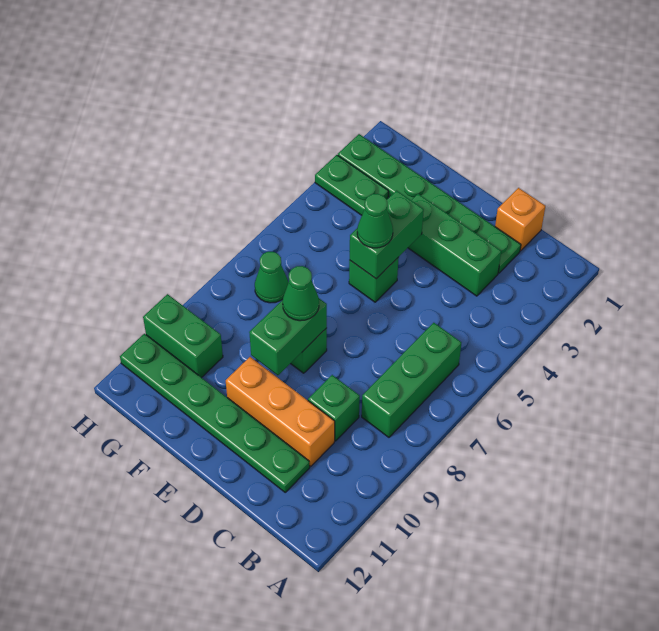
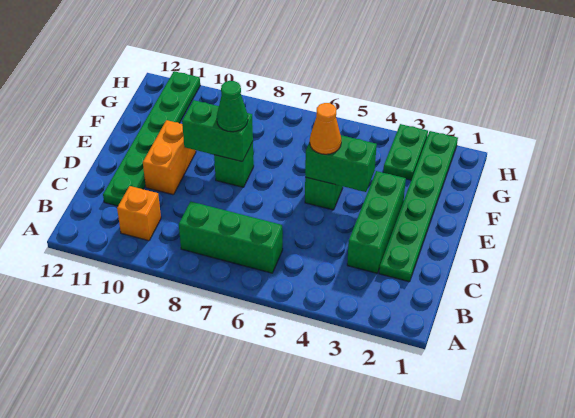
orange brick C1 level 1 -> orange brick B10 level 1
green brick C9 level 1 -> none
orange brick C10:E10 level 1 -> orange brick D10:E10 level 1
green cone E5 level 3 -> orange cone E5 level 3
green cone G7 level 1 -> none
green brick G10:H10 level 1 -> none

